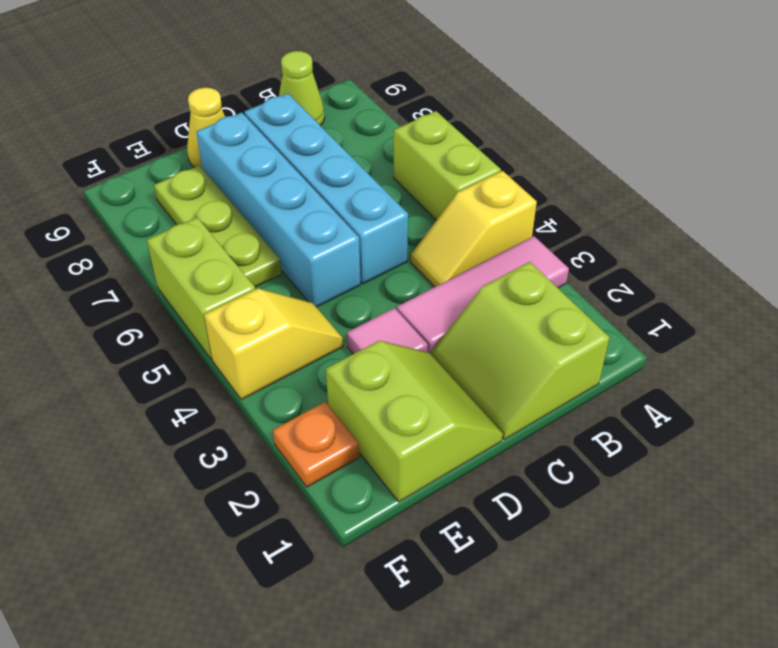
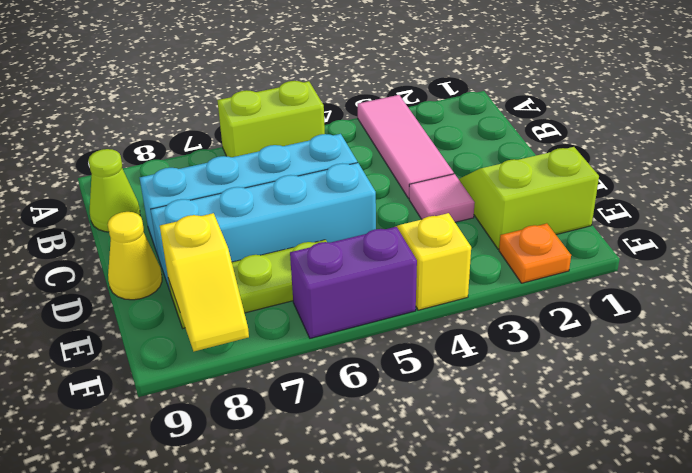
yellow slope A4:B4 level 1 top A -> yellow slope E8:F8 level 2 top E
lime slope B1:C2 level 1 top B -> none
lime brick F5:F6 level 1 -> purple brick F5:F6 level 1

